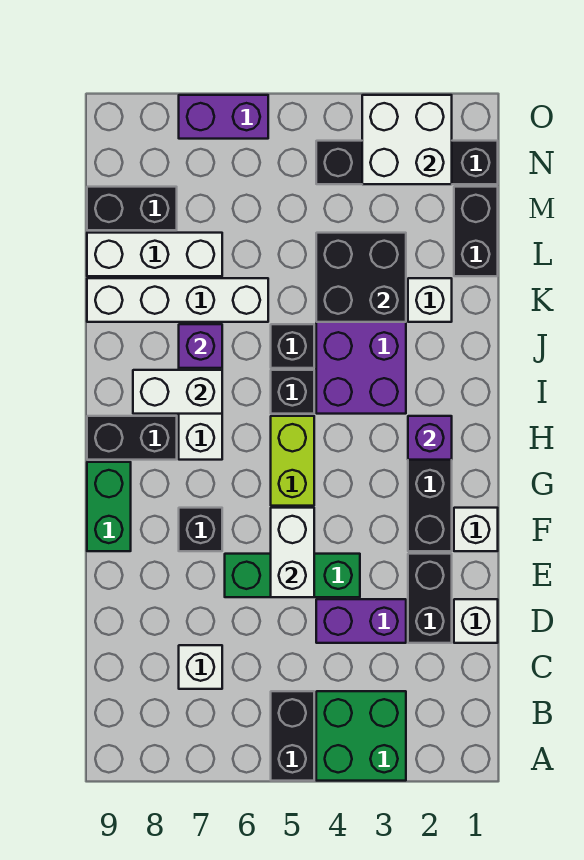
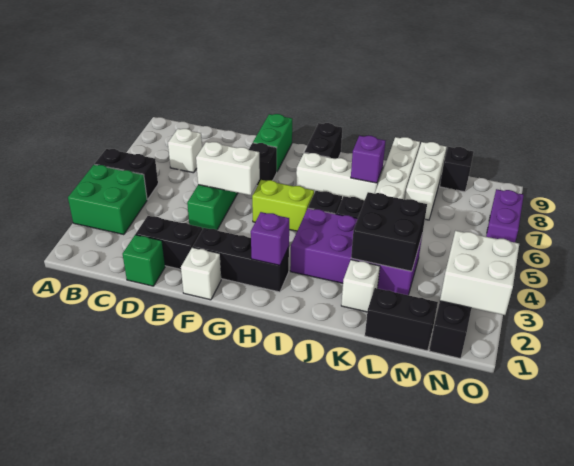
white brick D1 level 1 -> green brick D1 level 1
purple brick D3:D4 level 1 -> none
green brick F9:G9 level 1 -> green brick F8:F9 level 1
white brick I7:I8 level 2 -> none
black brick M8:M9 level 1 -> black brick M9 level 1

